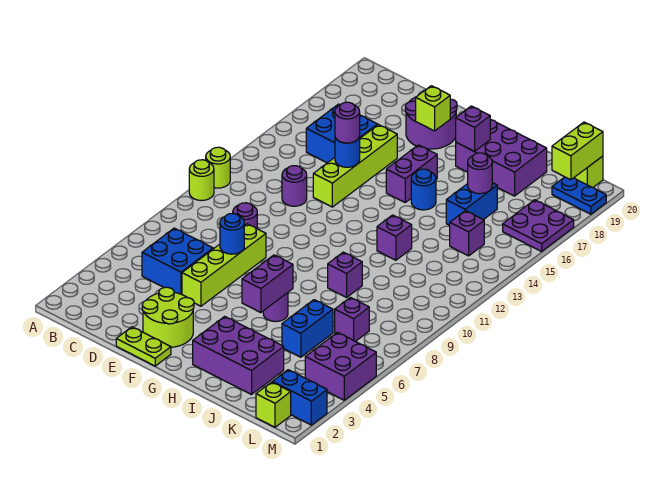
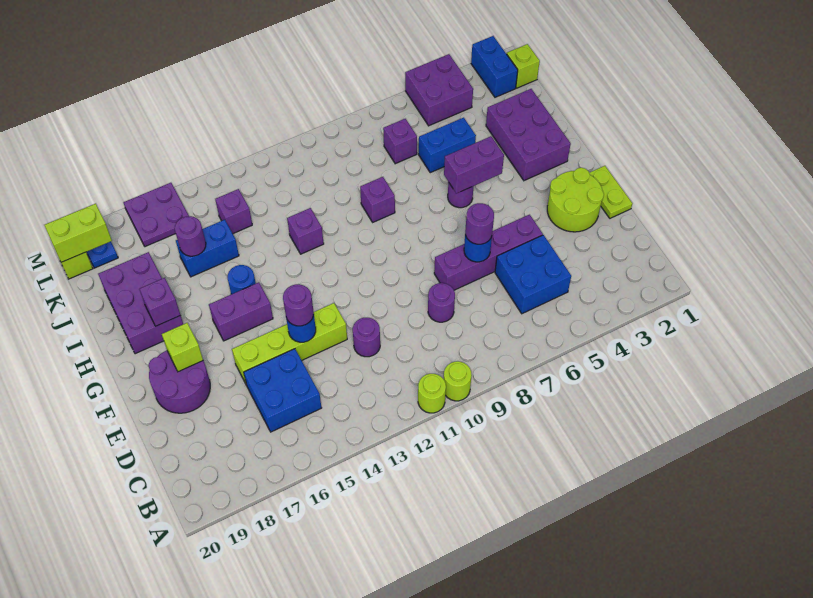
lime brick E5:E8 level 1 -> purple brick E5:E8 level 1
none -> purple round brick E7 level 3

